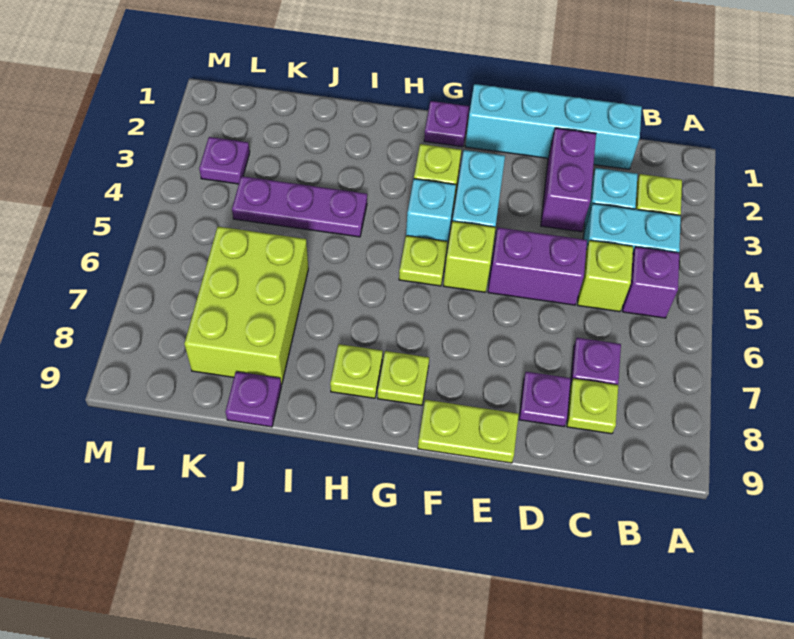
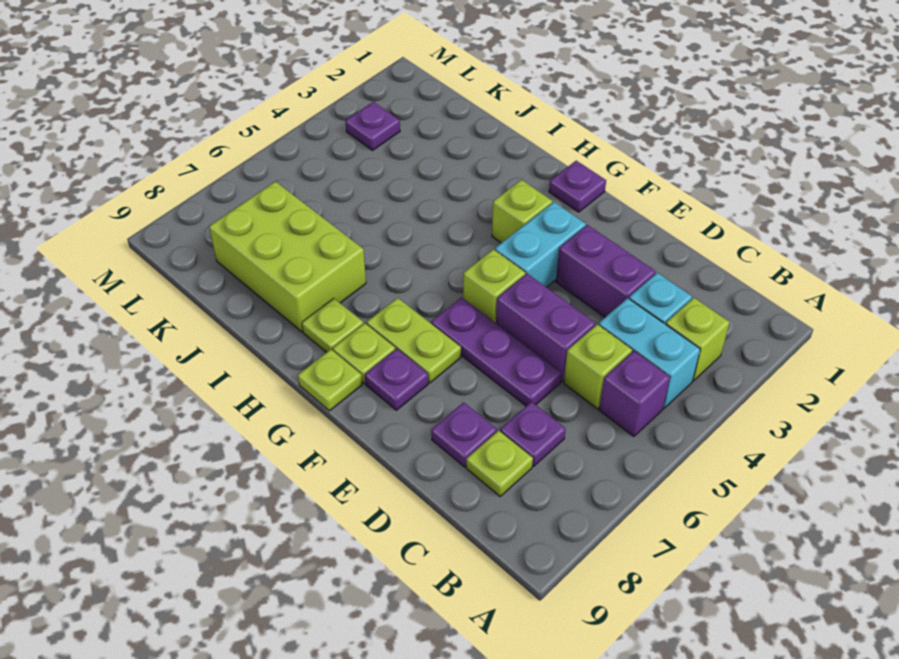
cyan brick C1:F1 level 1 -> none
purple brick D2:D3 level 1 -> purple brick D3:E3 level 1
lime plate E9:F9 level 1 -> lime plate F7:G7 level 1
cyan brick G4 level 1 -> none
lime plate G5 level 1 -> lime plate G9 level 1
purple plate I4:K4 level 1 -> purple plate D6:F6 level 1
lime brick J6:K8 level 1 -> lime brick I7:K8 level 1
purple plate J9 level 1 -> purple plate F8 level 1

